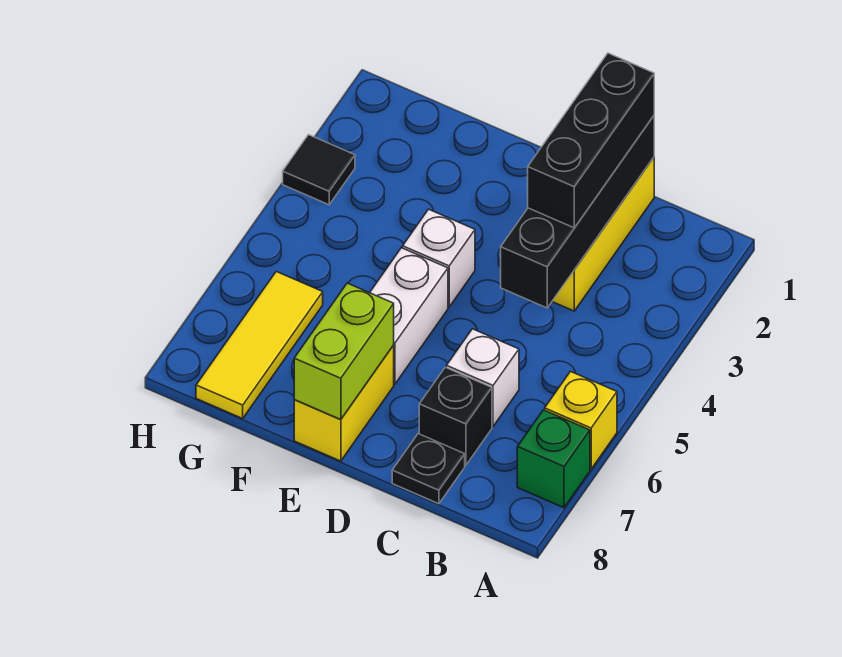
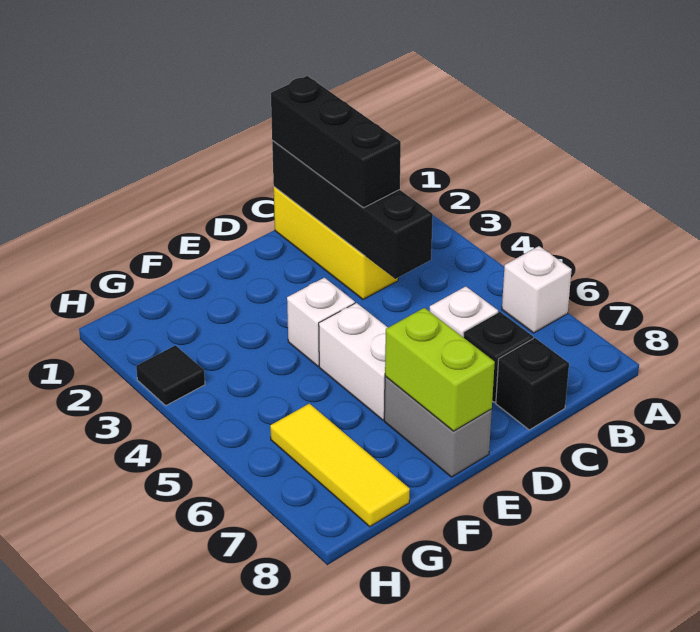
yellow brick A6 level 1 -> white brick A6 level 1
green brick A7 level 1 -> none
black plate C8 level 1 -> black brick C8 level 1
yellow brick E7:E8 level 1 -> grey brick E7:E8 level 1

